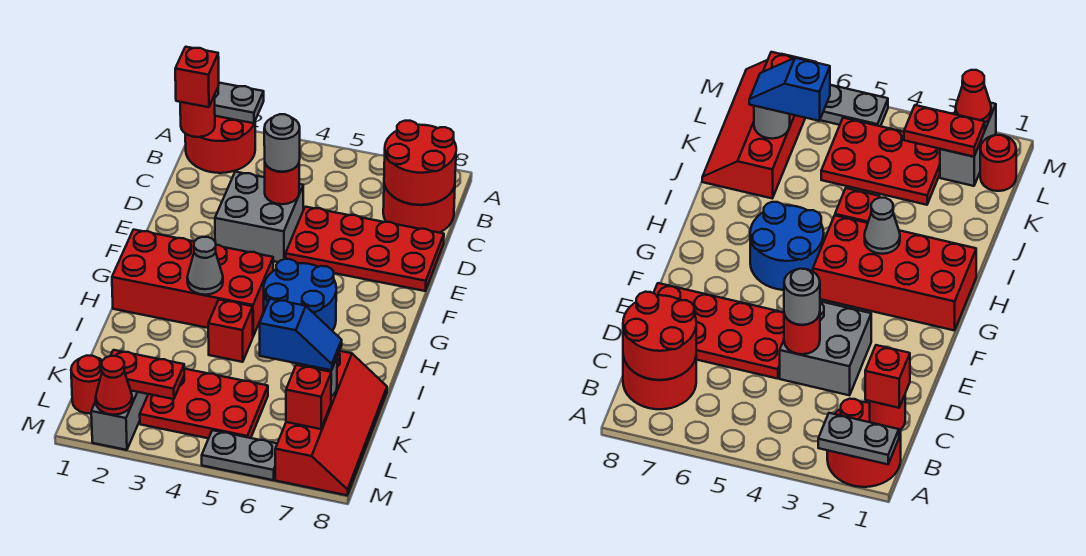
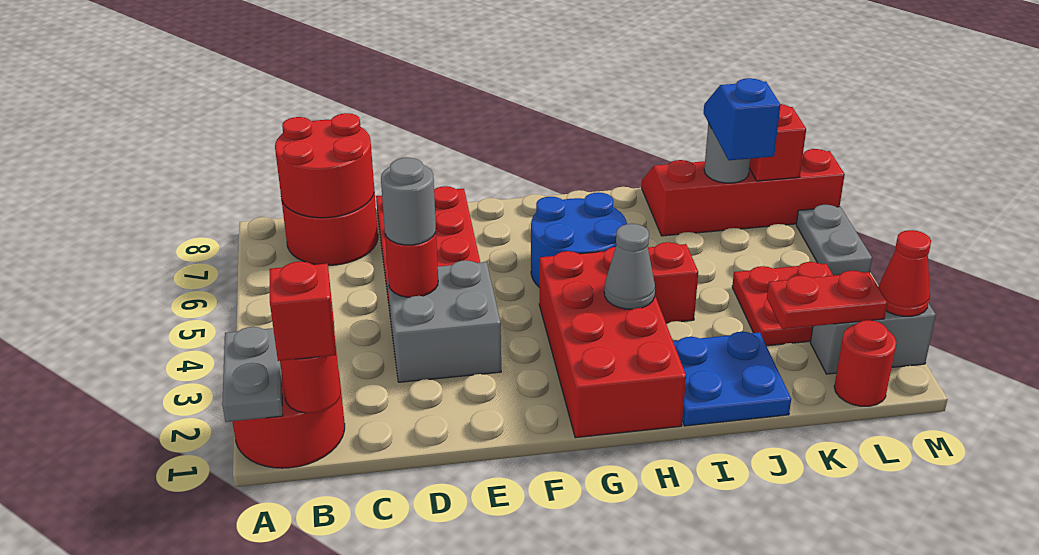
none -> blue plate I1:J2 level 1
red plate K3:L5 level 1 -> red plate K3:L4 level 1
red plate L2:L3 level 2 -> red plate K2:L2 level 2

